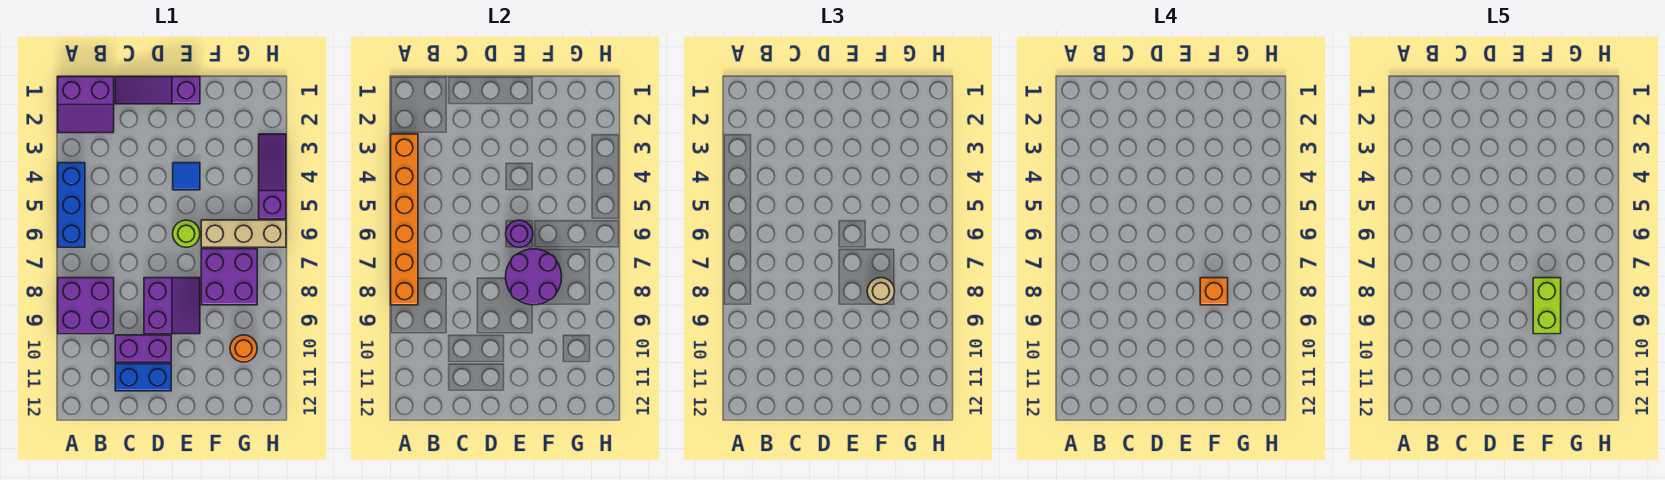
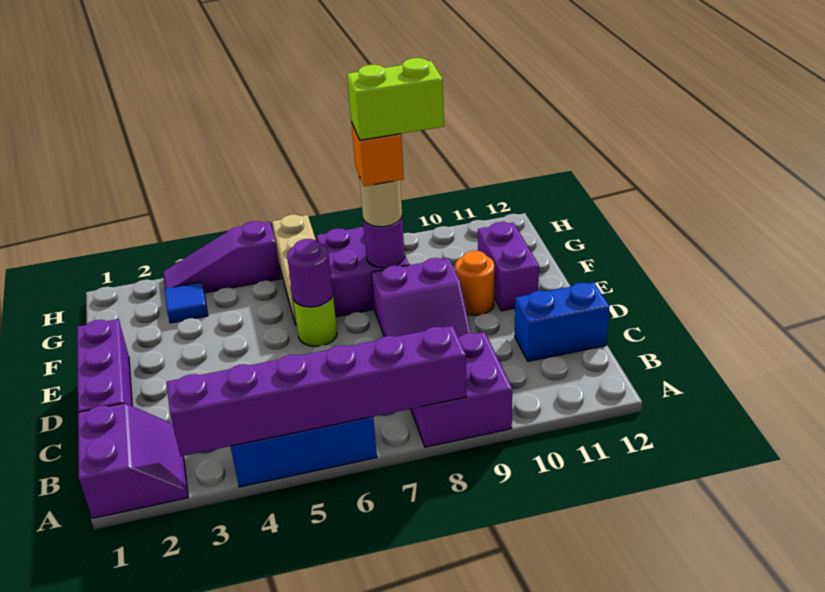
orange brick A3:A8 level 2 -> purple brick A3:A8 level 2
purple slope C1:E1 level 1 top E -> purple brick C1:E1 level 1
purple brick C10:D10 level 1 -> purple brick E11:F11 level 1
blue brick C11:D11 level 1 -> blue brick C11:C12 level 1
purple slope D8:E9 level 1 top D -> purple slope D8:E9 level 1 top E
blue tile E4 level 1 -> blue tile G3 level 1
purple round brick E7:F8 level 2 -> purple round brick F8 level 2
orange round brick G10 level 1 -> orange round brick E10 level 1

